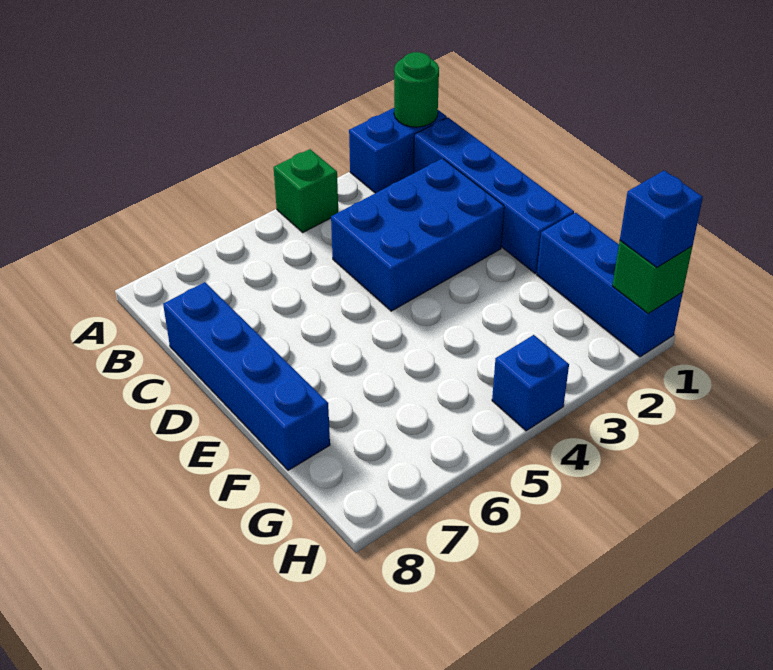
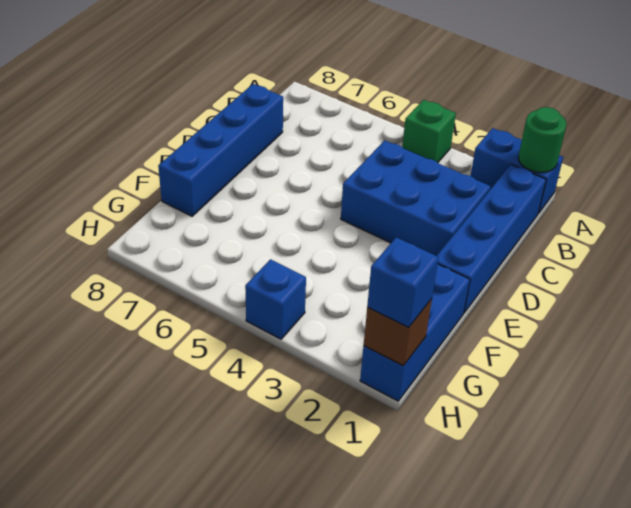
green brick H1 level 2 -> brown brick H1 level 2

